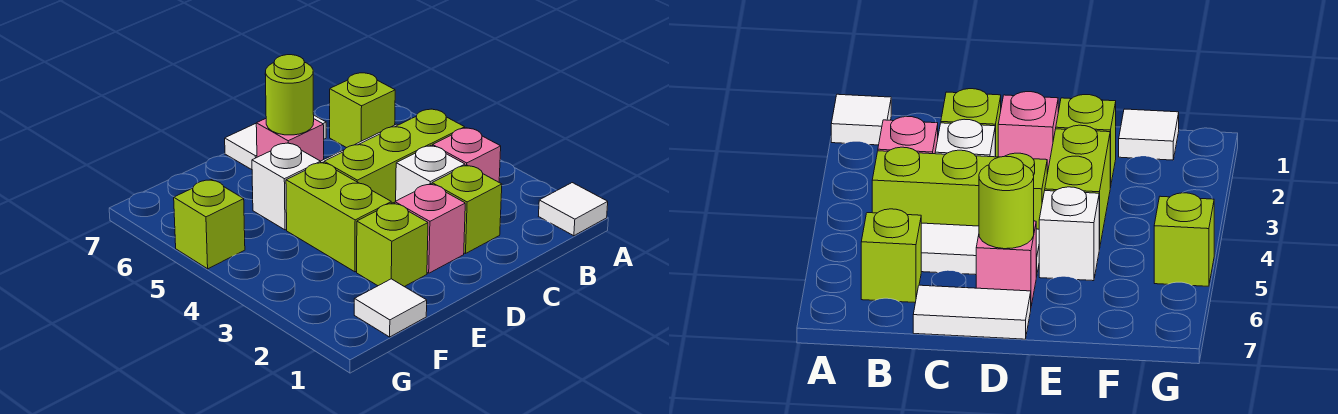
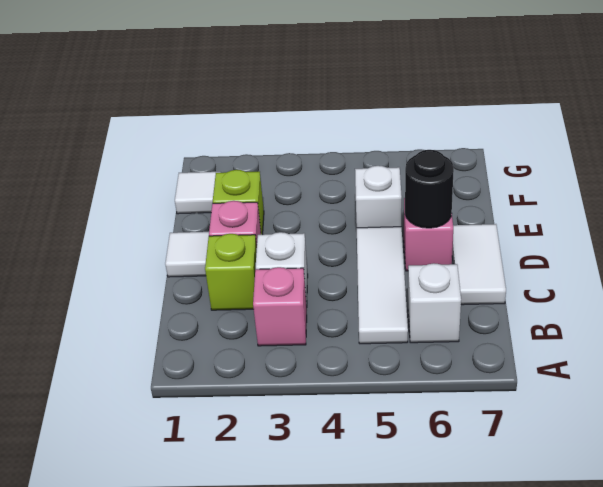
white tile A1 level 1 -> white tile D1 level 1
lime brick B4:D4 level 1 -> none
lime brick B6 level 1 -> white brick B6 level 1
lime round brick D6 level 2 -> black round brick D6 level 2
lime brick E3:E4 level 1 -> none
lime brick G5 level 1 -> none

